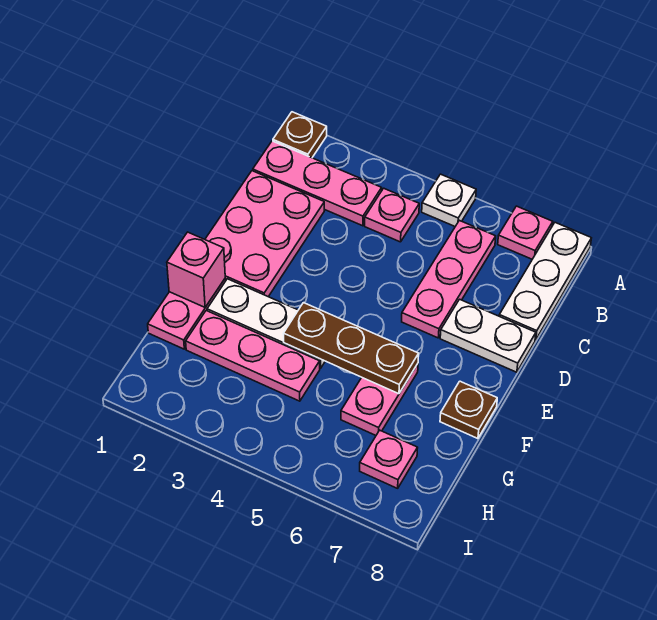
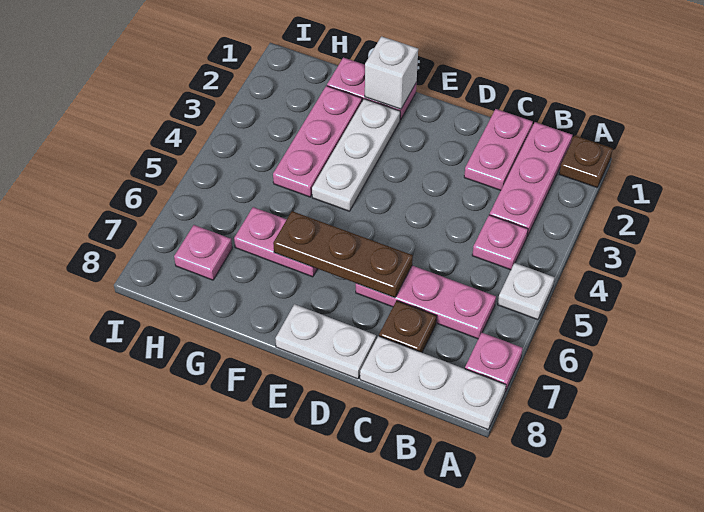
pink plate C1:E2 level 1 -> pink plate C1:C2 level 1
white plate D7:D8 level 1 -> white plate D8:E8 level 1
pink brick F1 level 2 -> white brick F1 level 2
brown plate F4:F6 level 2 -> brown plate D6:F6 level 2
brown plate F8 level 1 -> brown plate C7 level 1

